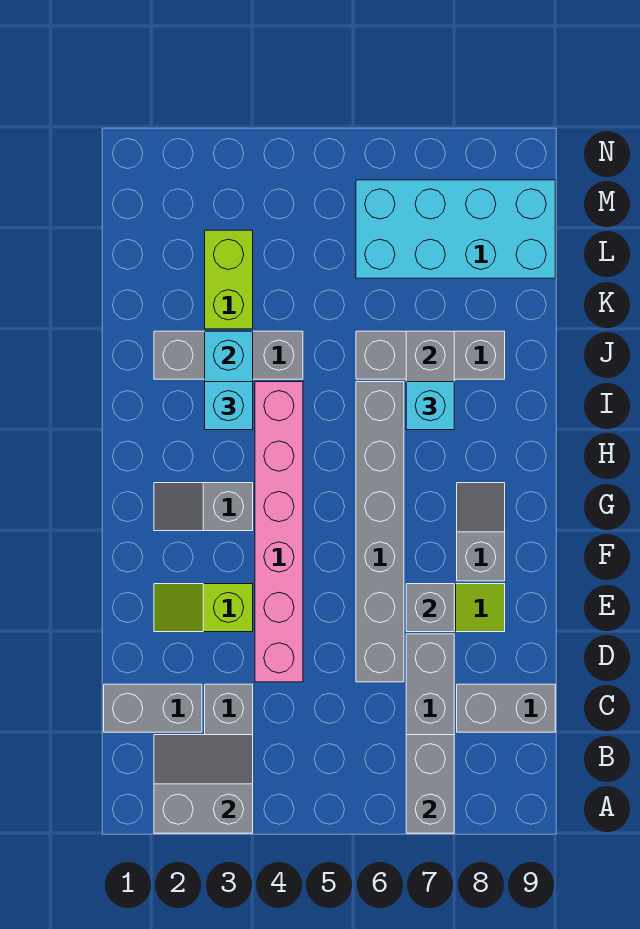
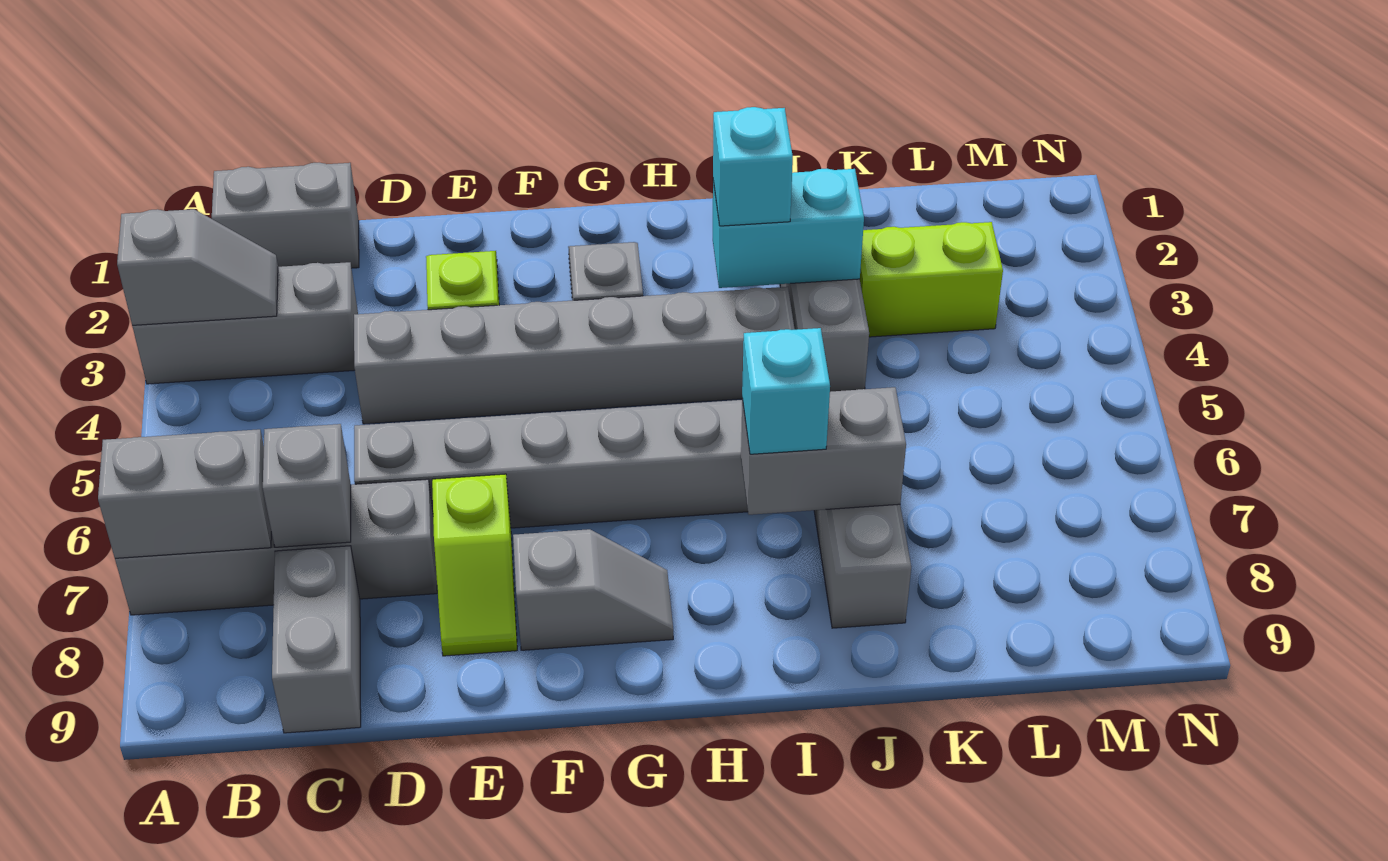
grey slope A2:B3 level 2 top A -> grey slope A3:B3 level 2 top A
grey brick C1:C2 level 1 -> grey brick B1:C1 level 1
pink brick D4:I4 level 1 -> grey brick D4:I4 level 1
grey brick E7 level 2 -> grey brick C7 level 2
cyan brick L6:M9 level 1 -> none

